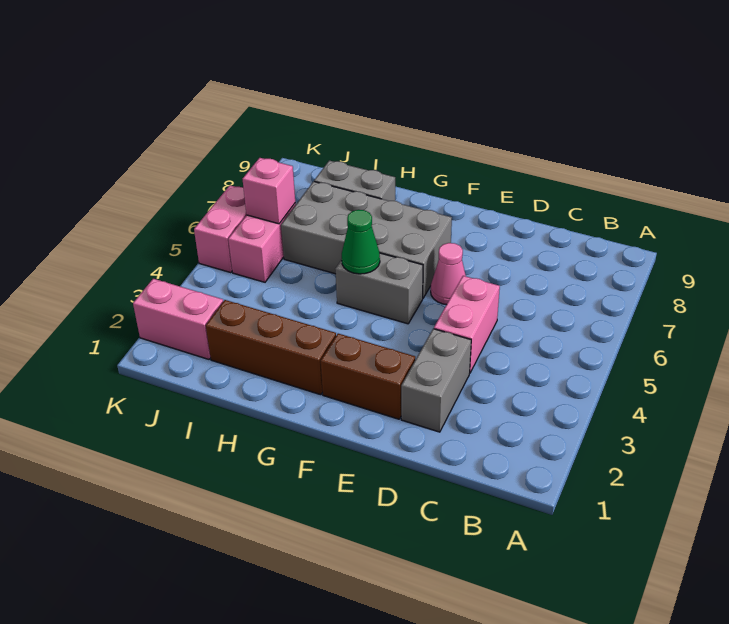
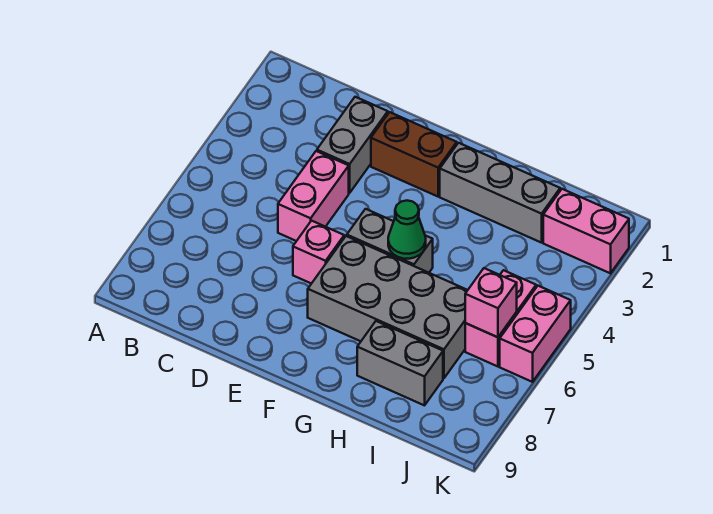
pink cone E6 level 1 -> pink brick E6 level 1
brown brick G2:I2 level 1 -> grey brick G2:I2 level 1

